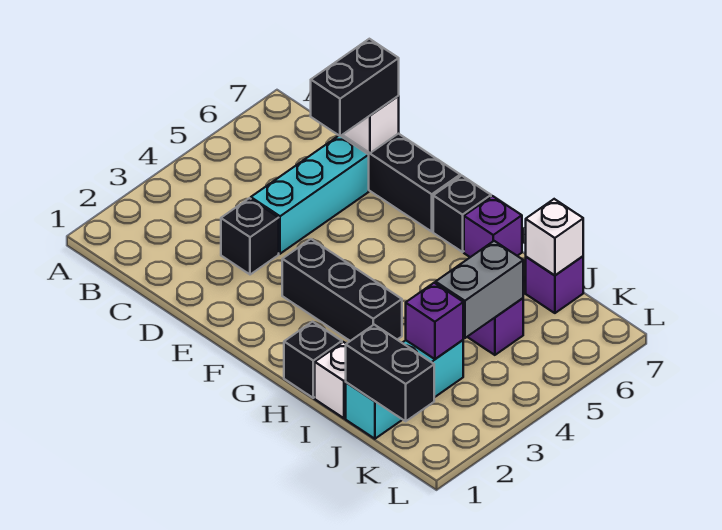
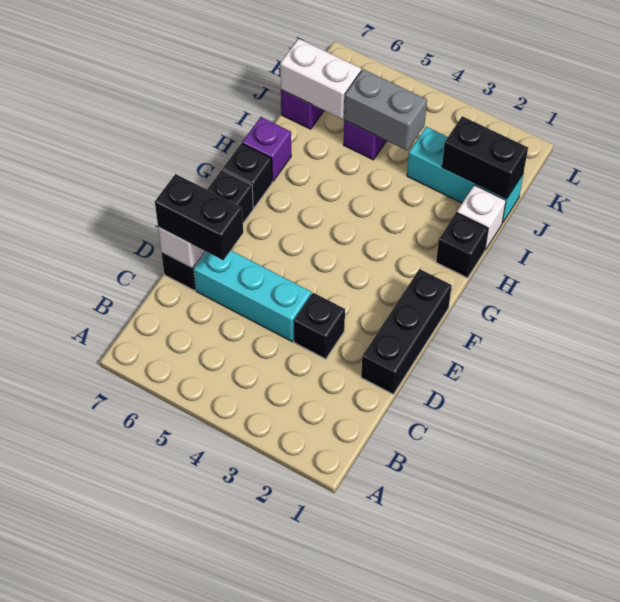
black brick F3:H3 level 1 -> black brick D1:F1 level 1
black brick J1:K1 level 2 -> black brick J1:J2 level 2
purple brick J3 level 2 -> none
white brick J7 level 2 -> white brick J6:J7 level 2

